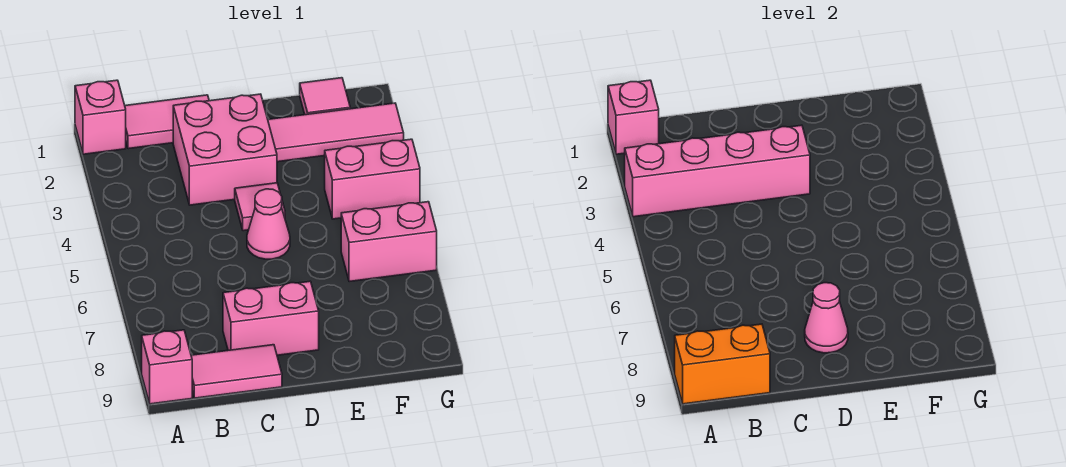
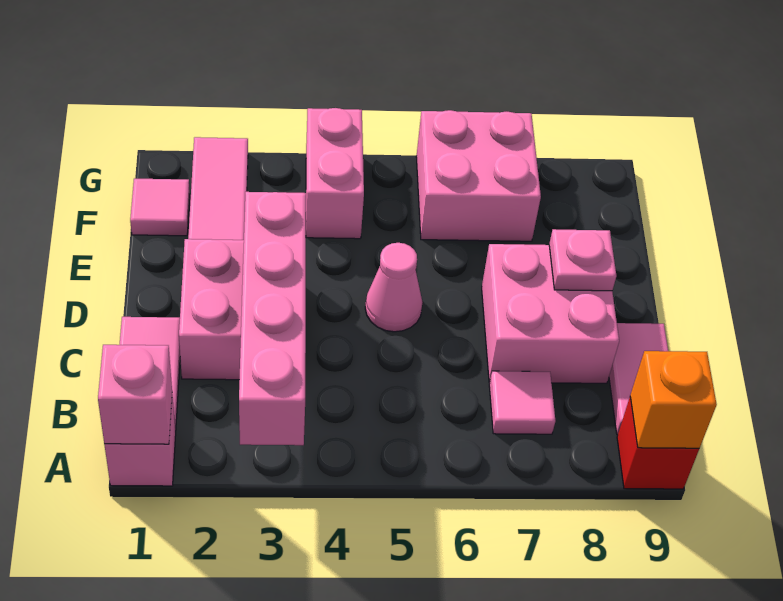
pink brick A9 level 1 -> red brick A9 level 1
orange brick A9:B9 level 2 -> orange brick A9 level 2
pink brick C8:D8 level 1 -> pink brick C7:D8 level 1
pink tile D4 level 1 -> pink tile B7 level 1
pink cone D8 level 2 -> pink plate D8 level 2
pink brick F6:G6 level 1 -> pink brick F6:G7 level 1

